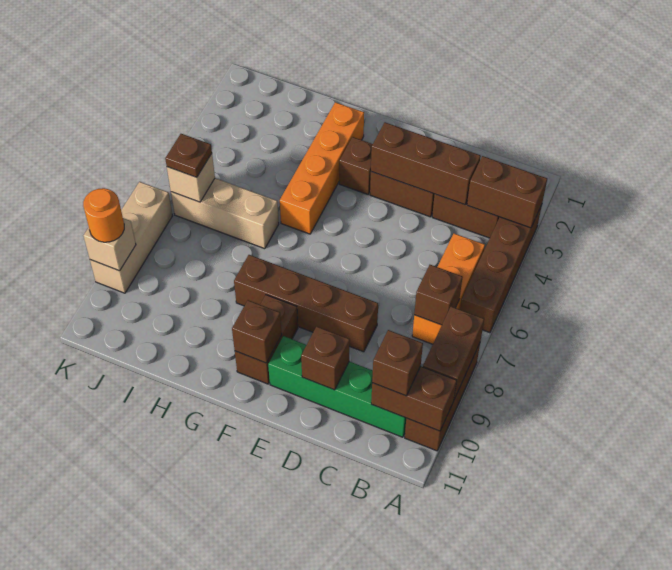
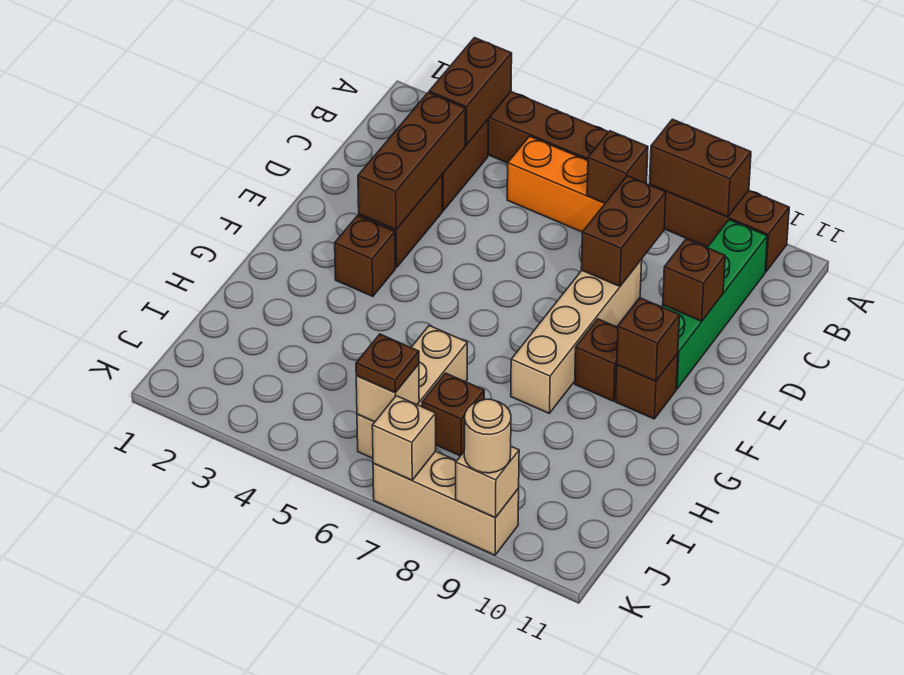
brown brick A10:B10 level 2 -> brown brick C8:D8 level 2
brown brick B10 level 3 -> brown brick I7 level 1
brown brick D8:G8 level 1 -> tan brick D8:G8 level 1
orange brick G2:G5 level 1 -> none
none -> tan brick K7 level 2
orange round brick K9 level 3 -> tan round brick K9 level 3

